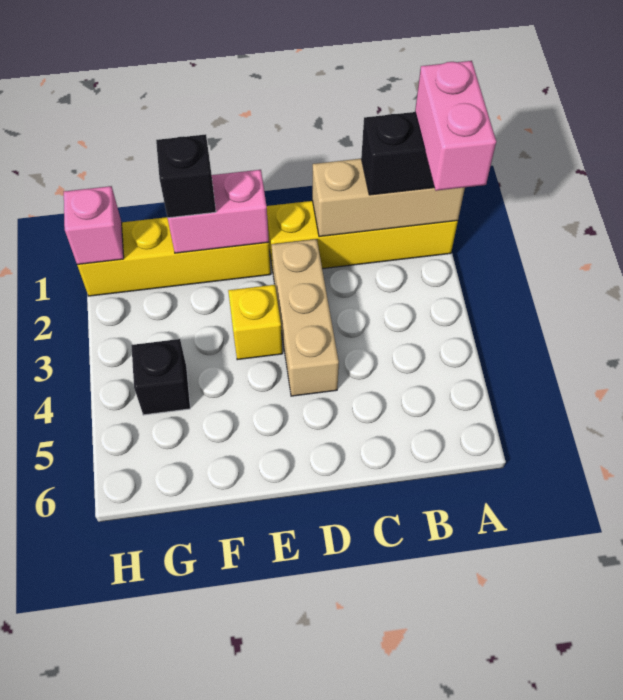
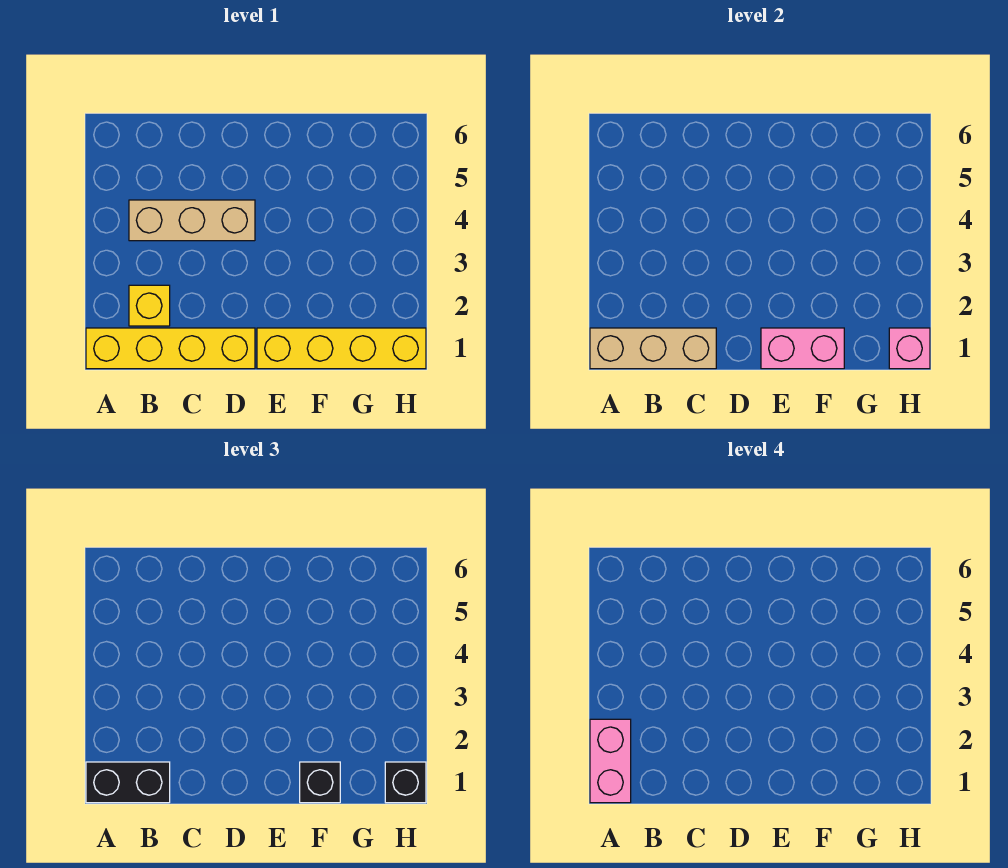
tan brick D2:D4 level 1 -> tan brick B4:D4 level 1
yellow brick E3 level 1 -> yellow brick B2 level 1
black brick G4 level 1 -> black brick H1 level 3

